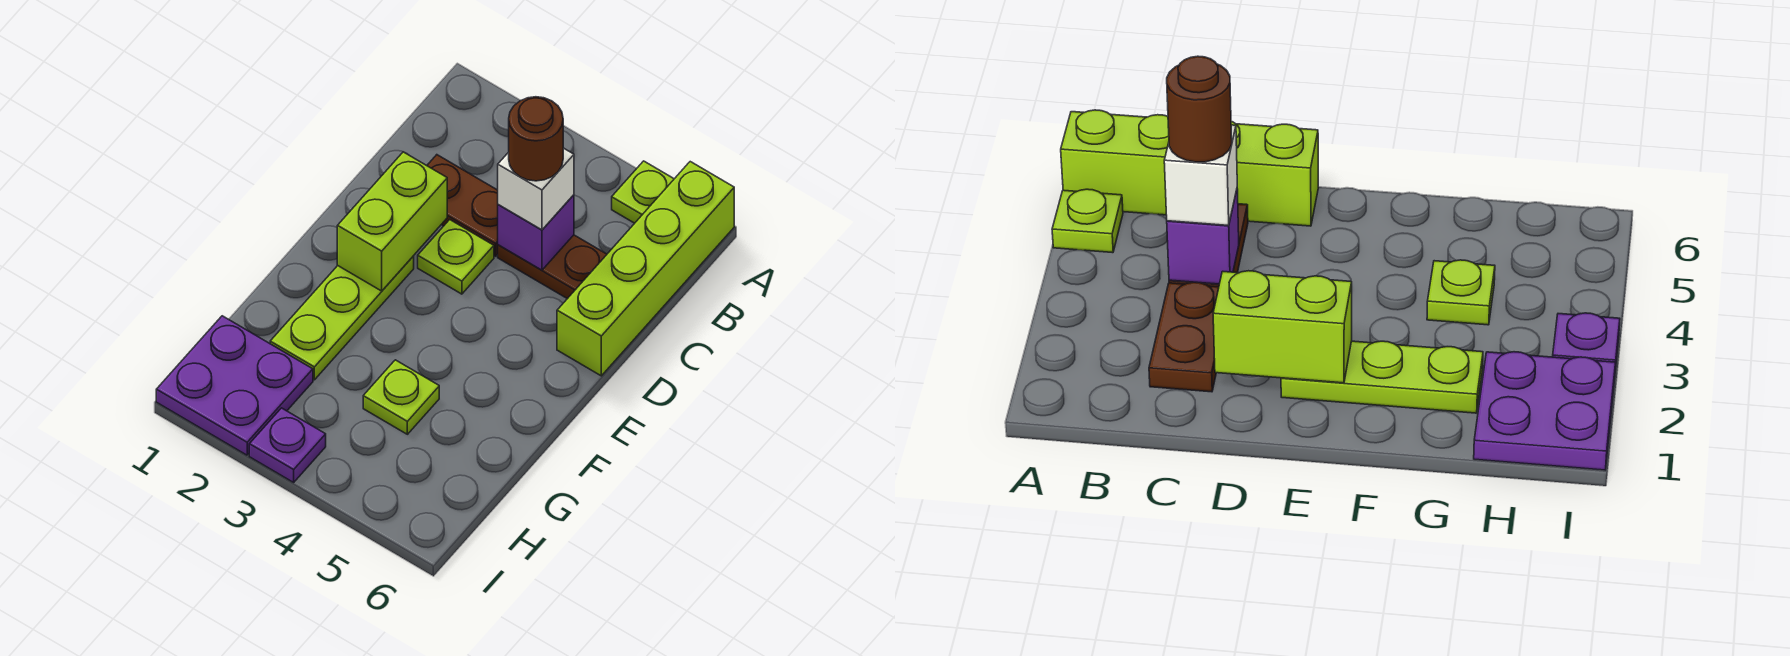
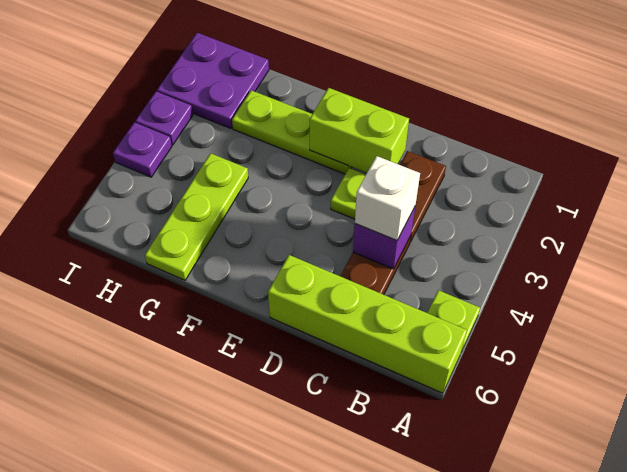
brown round brick C4 level 4 -> none
lime plate G4 level 1 -> lime plate G4:G6 level 1
none -> purple plate I4 level 1

